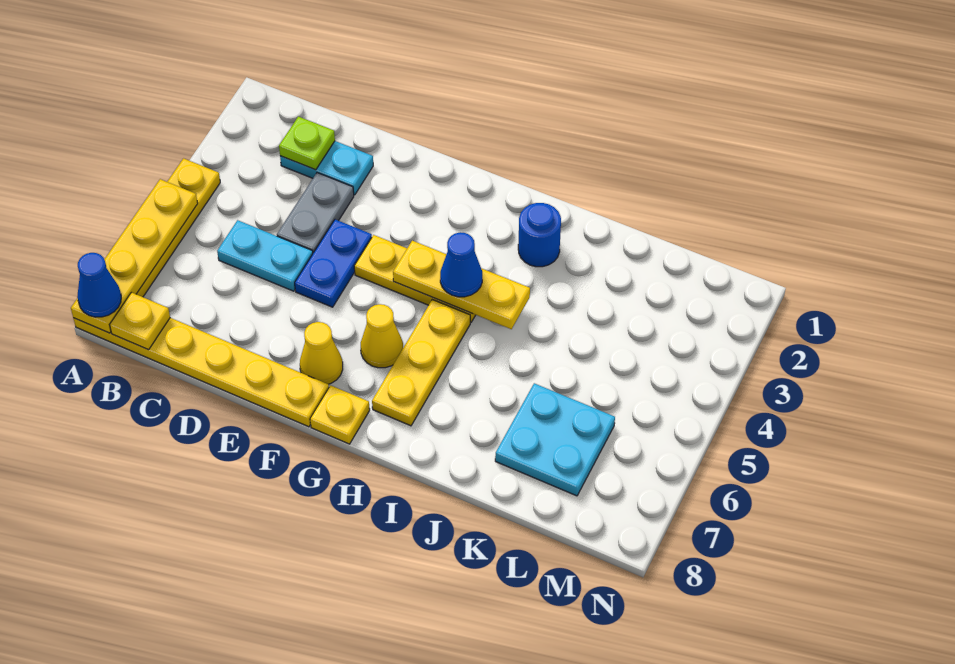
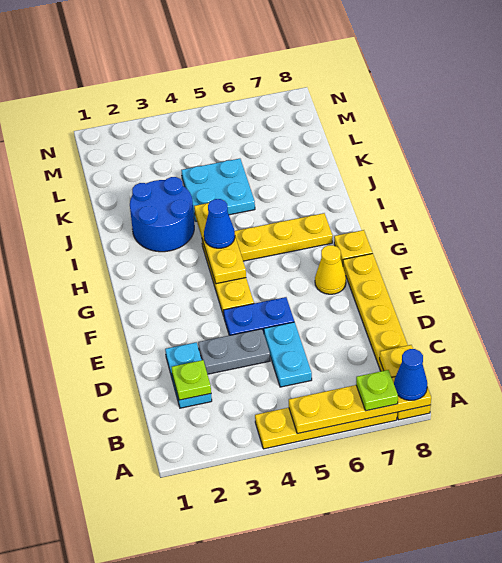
none -> lime plate A7 level 3
yellow cone G6 level 1 -> none
blue round brick I2 level 1 -> blue round brick I2:J3 level 1
cyan plate K6:L7 level 1 -> cyan plate J4:K5 level 1

